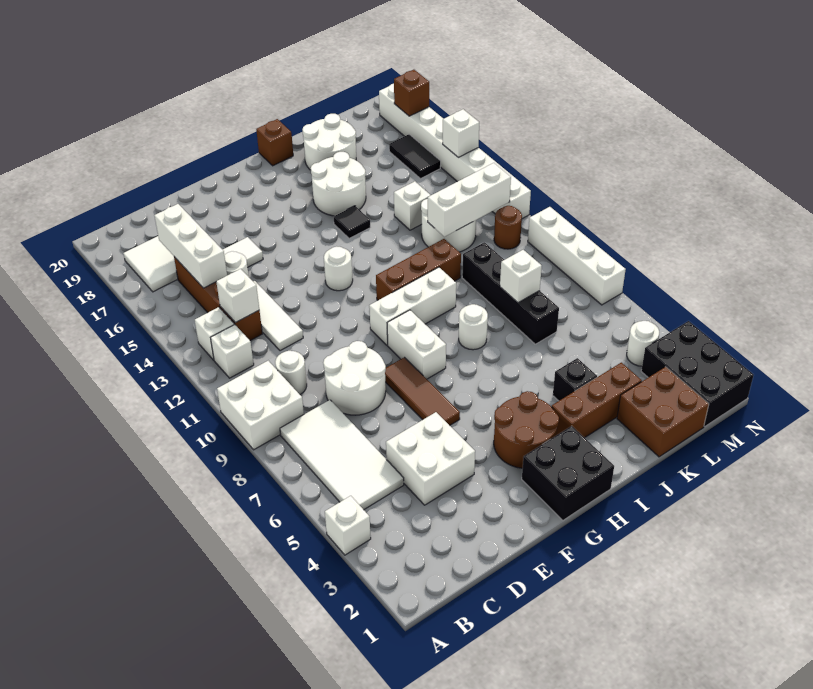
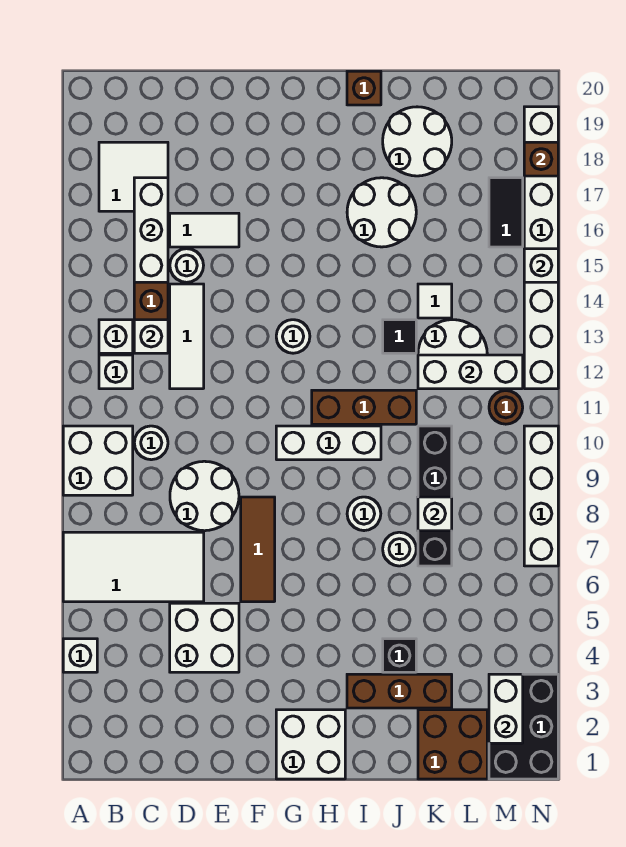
white tile B5:C8 level 1 -> white tile A6:D7 level 1
black brick G1:H2 level 1 -> white brick G1:H2 level 1
brown round brick G3:H4 level 1 -> none
white brick G8:G9 level 1 -> white brick M2:M3 level 2
black tile I15 level 1 -> black tile J13 level 1
white brick K14 level 1 -> white tile K14 level 1
white round brick M4 level 1 -> white round brick J7 level 1

